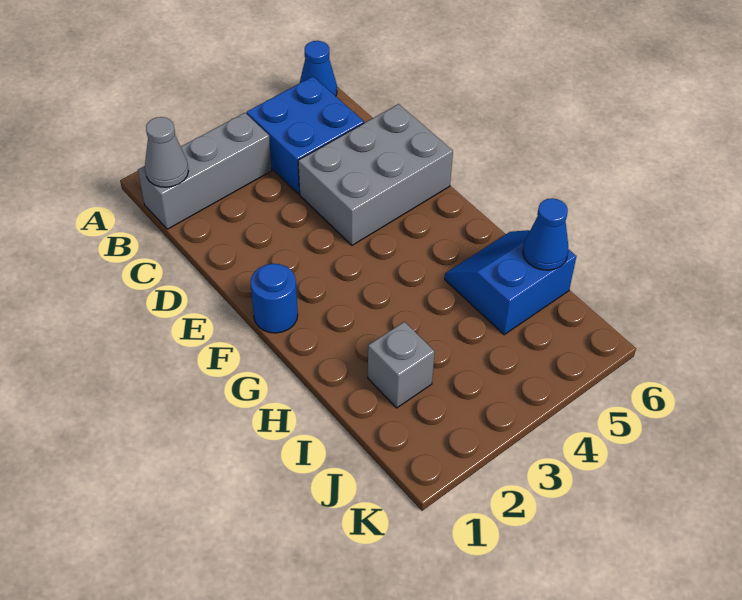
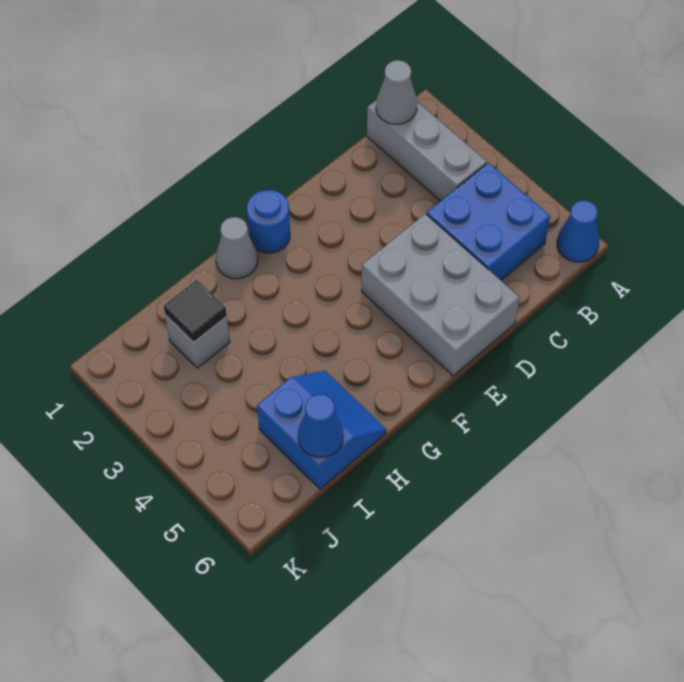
none -> grey cone G1 level 1
none -> black tile I2 level 2

